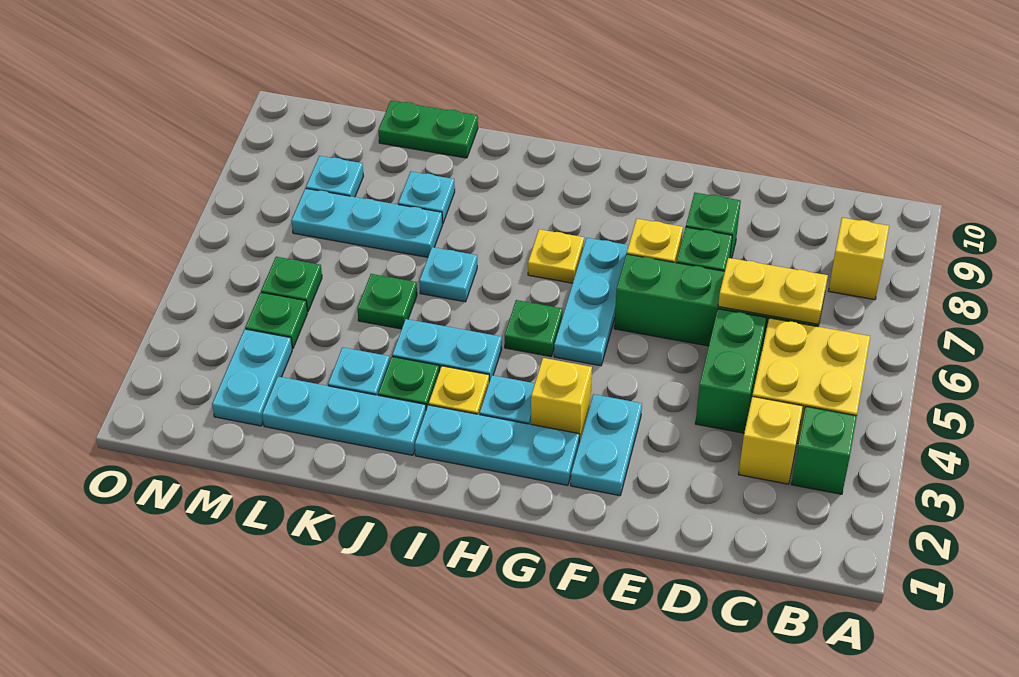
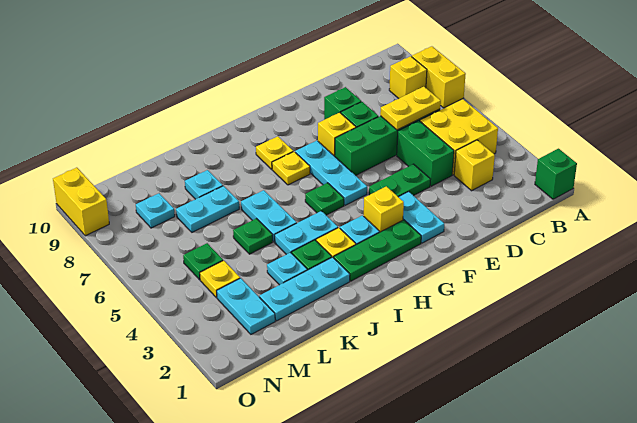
none -> yellow brick A7:A8 level 1
green brick B3 level 1 -> green brick A1 level 1
cyan plate G2:I2 level 1 -> green plate G2:I2 level 1
none -> yellow plate H8 level 1
cyan plate J6 level 1 -> cyan plate J5:J6 level 1
cyan plate K7:M7 level 1 -> cyan plate K7:L7 level 1
green plate K10:L10 level 1 -> green plate E4:F4 level 1
green plate M4 level 1 -> yellow plate M4 level 1
none -> yellow brick O9:O10 level 1

